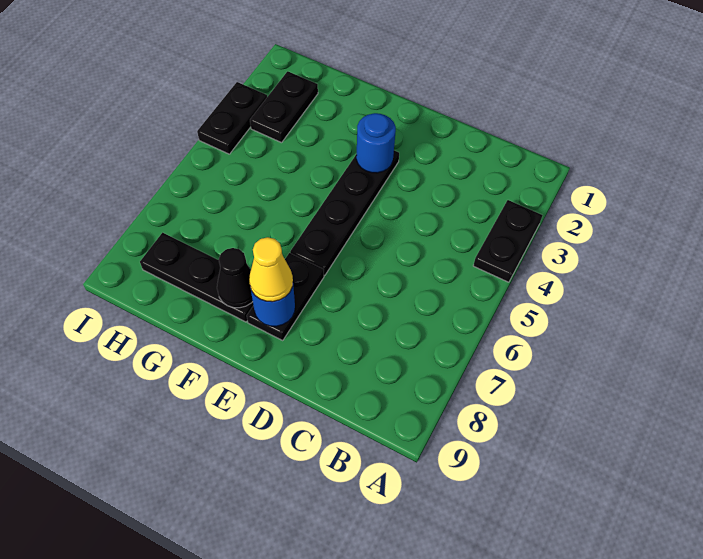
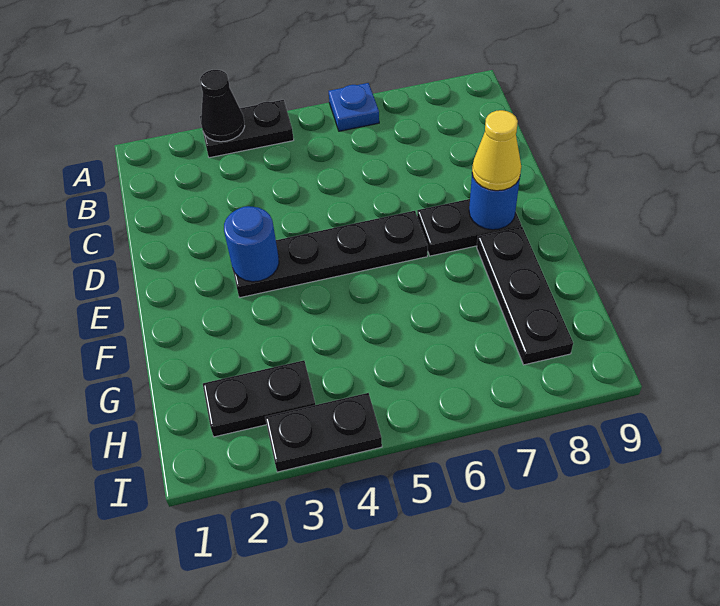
none -> blue plate A6 level 1
black cone F8 level 2 -> black cone A3 level 2

